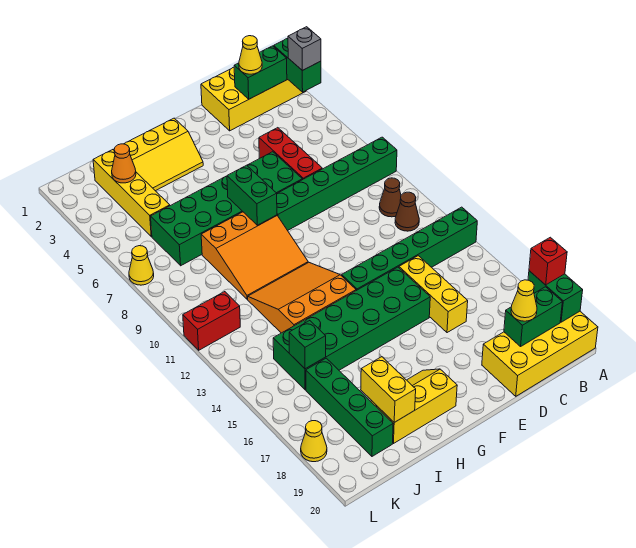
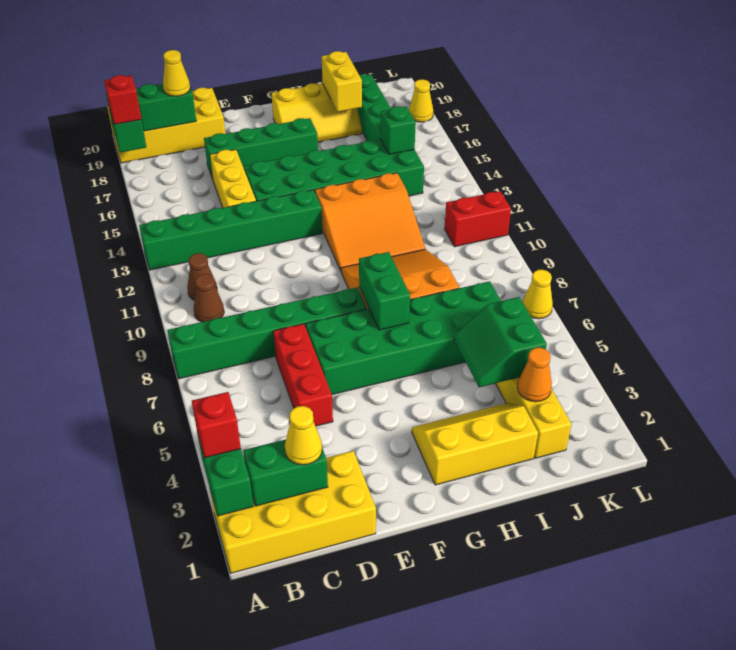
grey brick A3 level 3 -> red brick A3 level 3
none -> green brick D17:G17 level 1
none -> green slope I4:J5 level 2 top J

